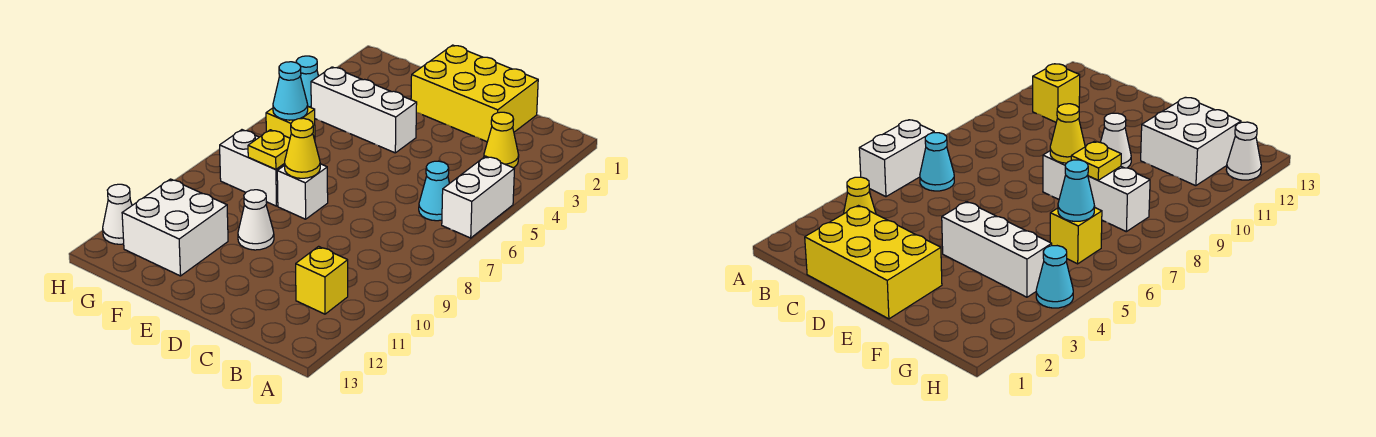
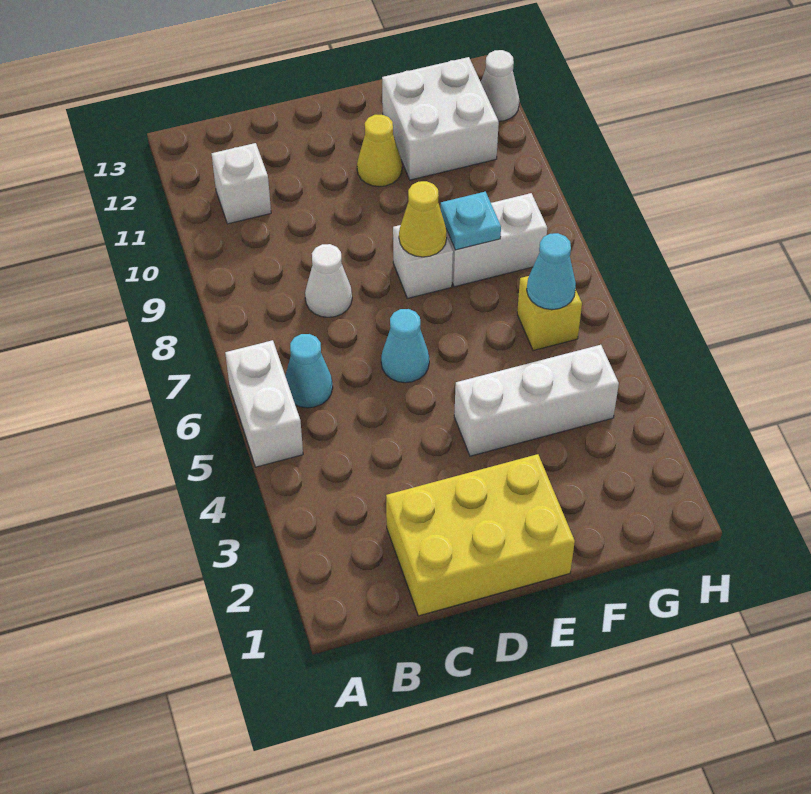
yellow cone B3 level 1 -> yellow cone E11 level 1
yellow brick B11 level 1 -> white brick B11 level 1
white cone E10 level 1 -> white cone C8 level 1
yellow plate F8 level 2 -> cyan plate F8 level 2
cyan cone H4 level 1 -> cyan cone D6 level 1

